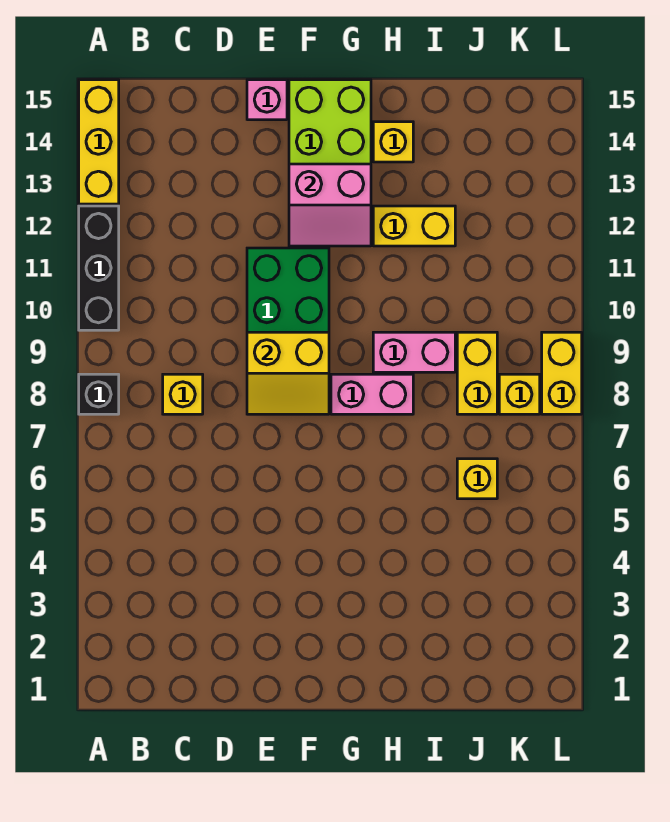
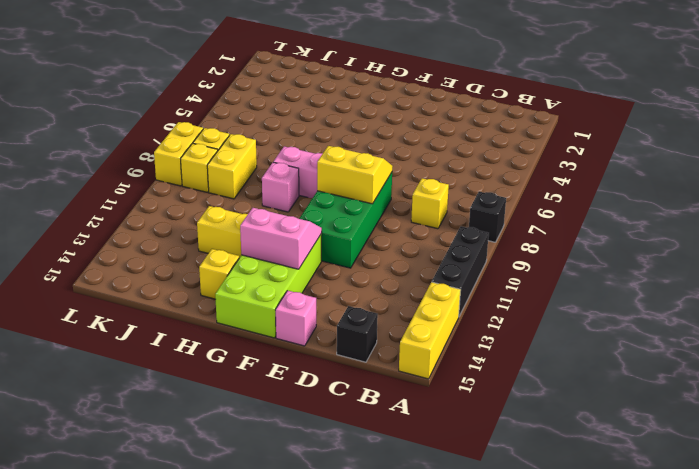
none -> black brick C15 level 1
pink brick H9:I9 level 1 -> pink brick H9 level 1
yellow brick J6 level 1 -> yellow brick K9 level 1

